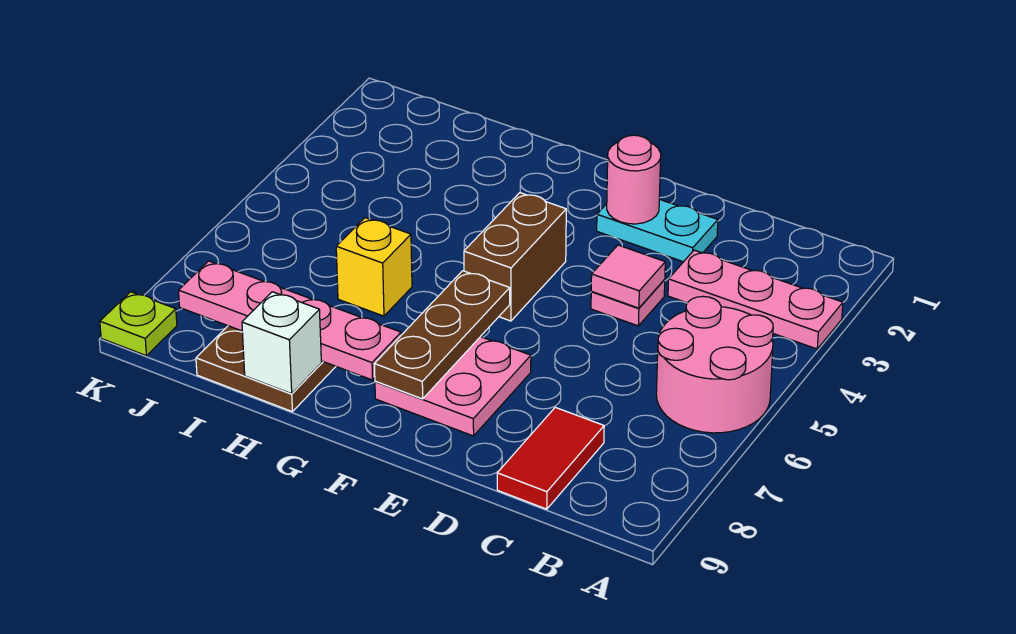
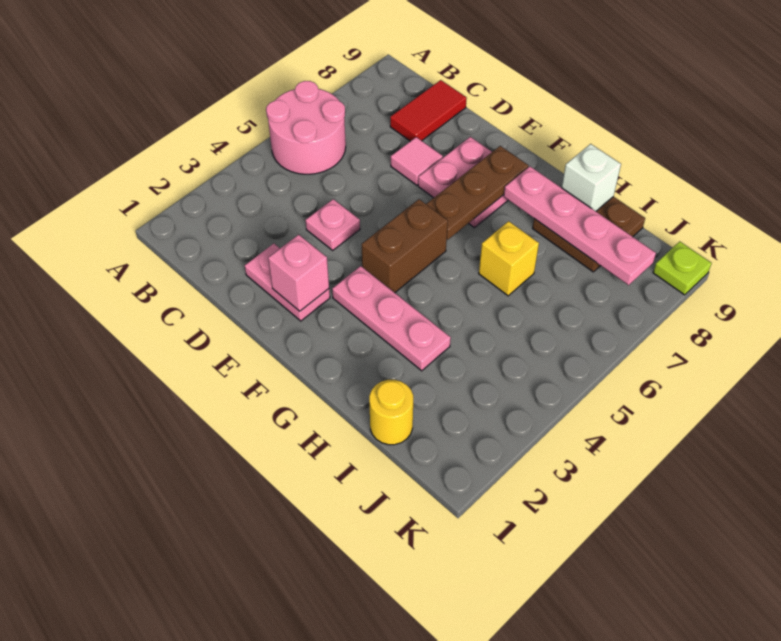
pink plate A3:C3 level 1 -> pink plate F3:H3 level 1
cyan plate D2:E2 level 1 -> pink plate D2:E2 level 1
pink tile D4 level 2 -> pink tile D7 level 1
pink round brick E2 level 2 -> pink brick E2 level 2
none -> yellow round brick I1 level 1

